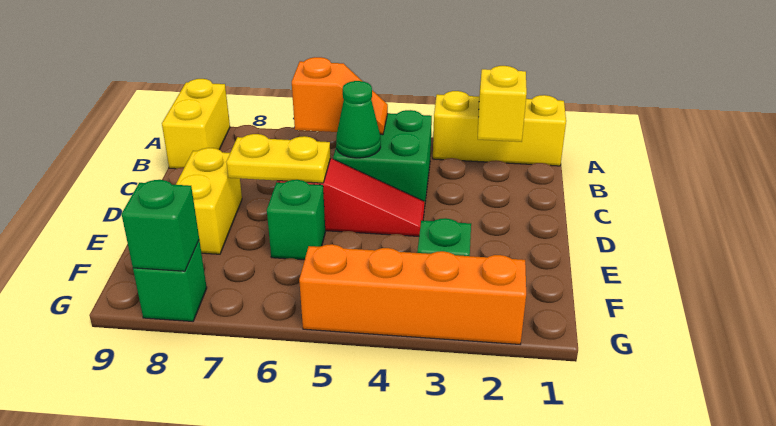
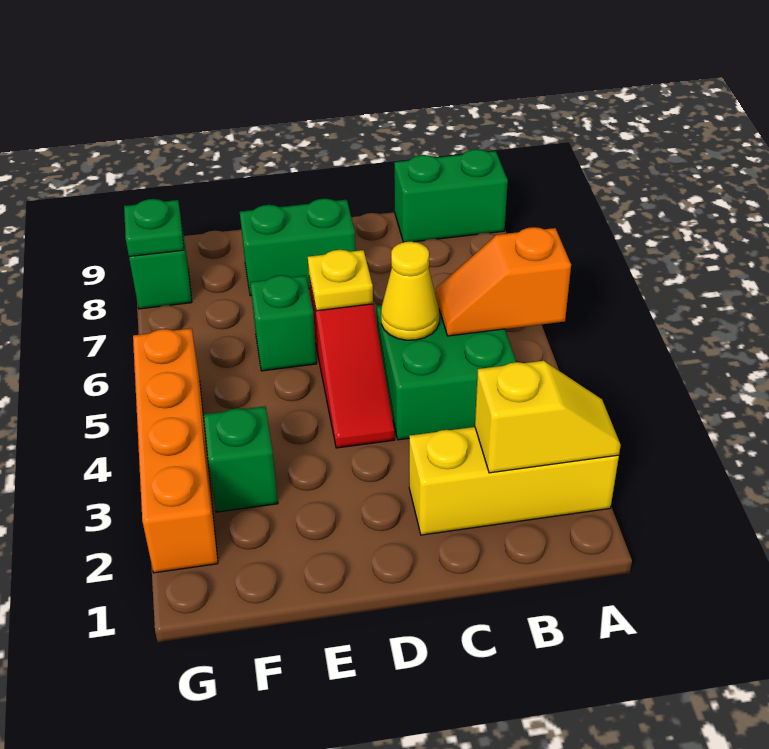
yellow brick A1:A3 level 1 -> yellow brick A2:C2 level 1
yellow brick A9:B9 level 1 -> green brick A9:B9 level 1
orange slope B5:B6 level 2 top 6 -> orange slope A5:B5 level 2 top A
green cone C5 level 2 -> yellow cone C5 level 2
yellow plate D6:D7 level 2 -> yellow plate D6 level 2
yellow brick D8:E8 level 1 -> green brick D8:E8 level 1
green brick G8 level 2 -> green plate G8 level 2

